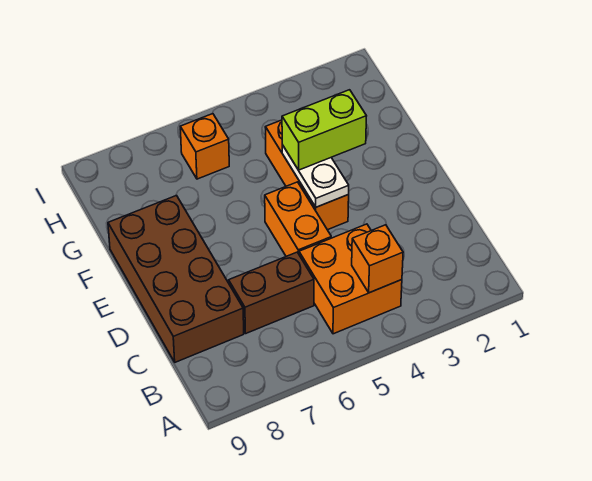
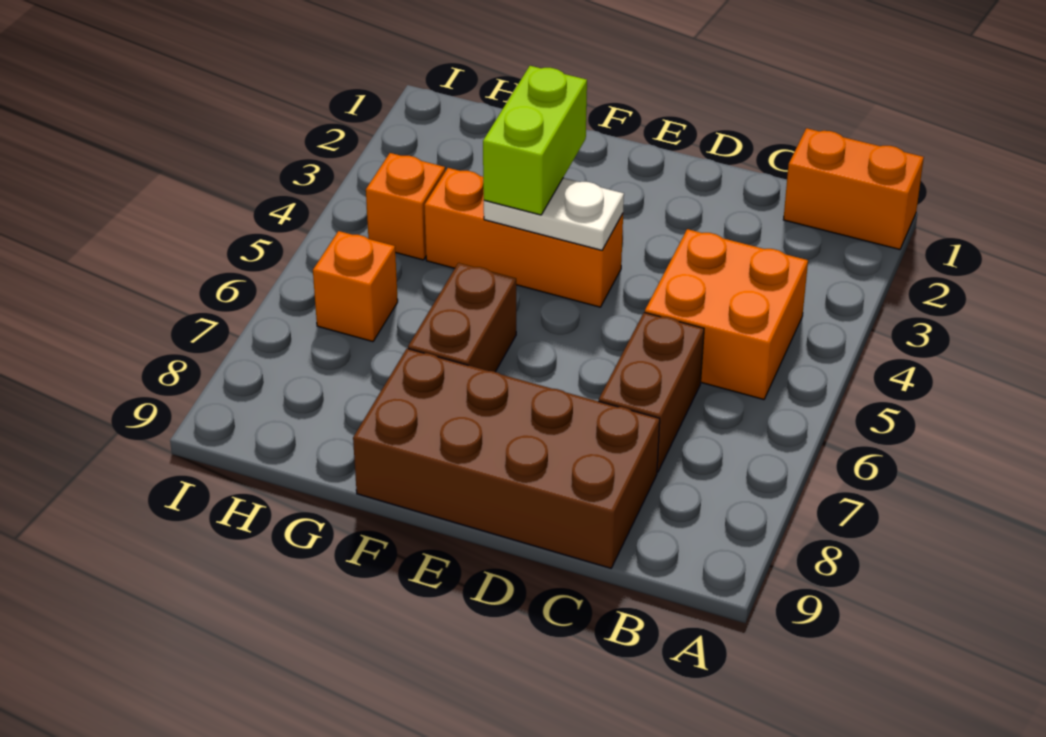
orange brick B4 level 2 -> orange brick H4 level 1
orange brick D5:E5 level 1 -> orange brick A1:B1 level 1
none -> brown brick F6:F7 level 1

